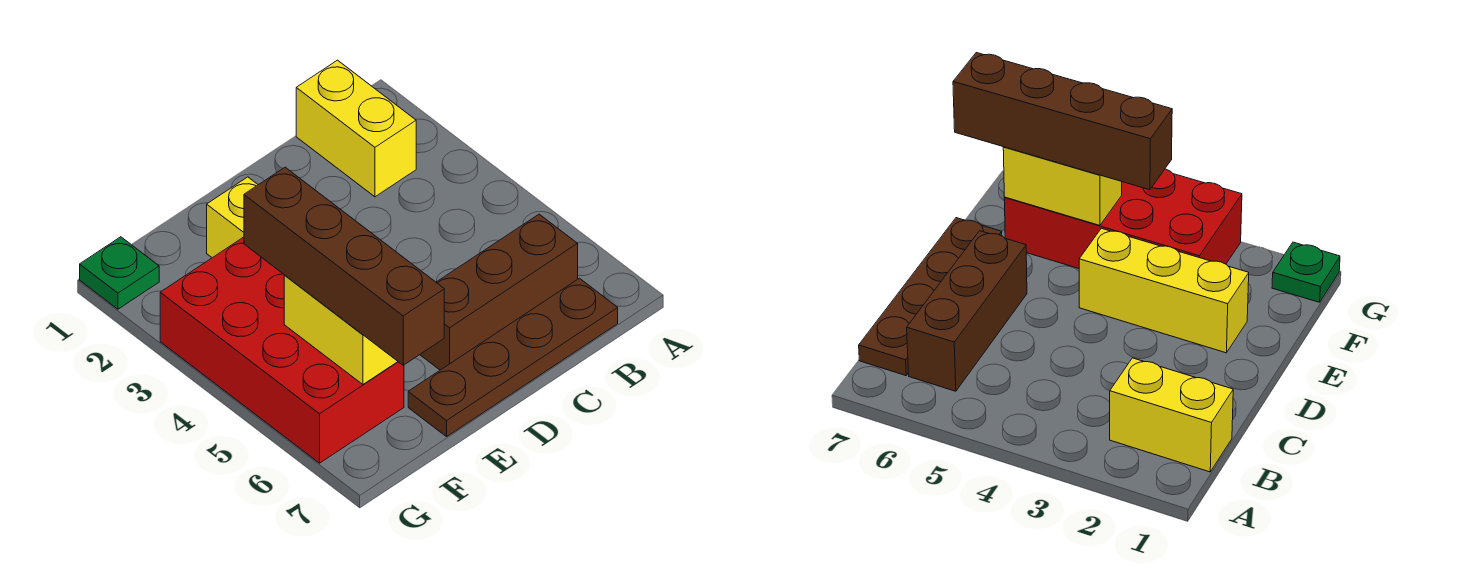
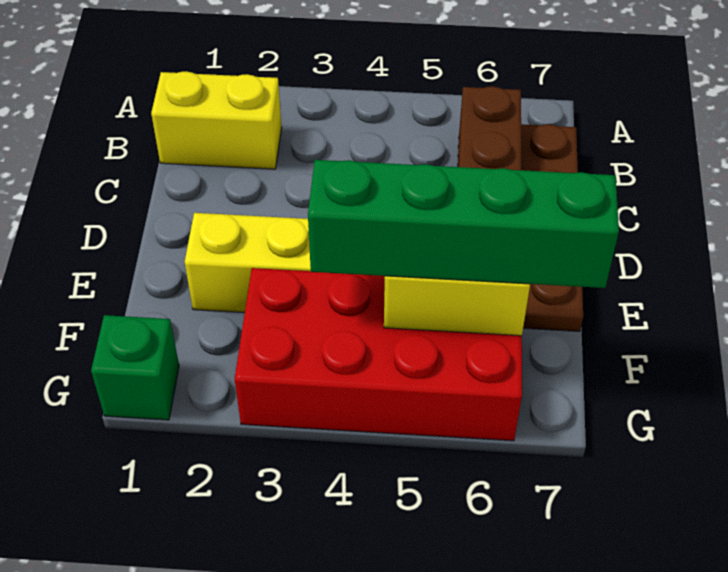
brown brick F4:F7 level 3 -> green brick F4:F7 level 3
green plate G1 level 1 -> green brick G1 level 1

